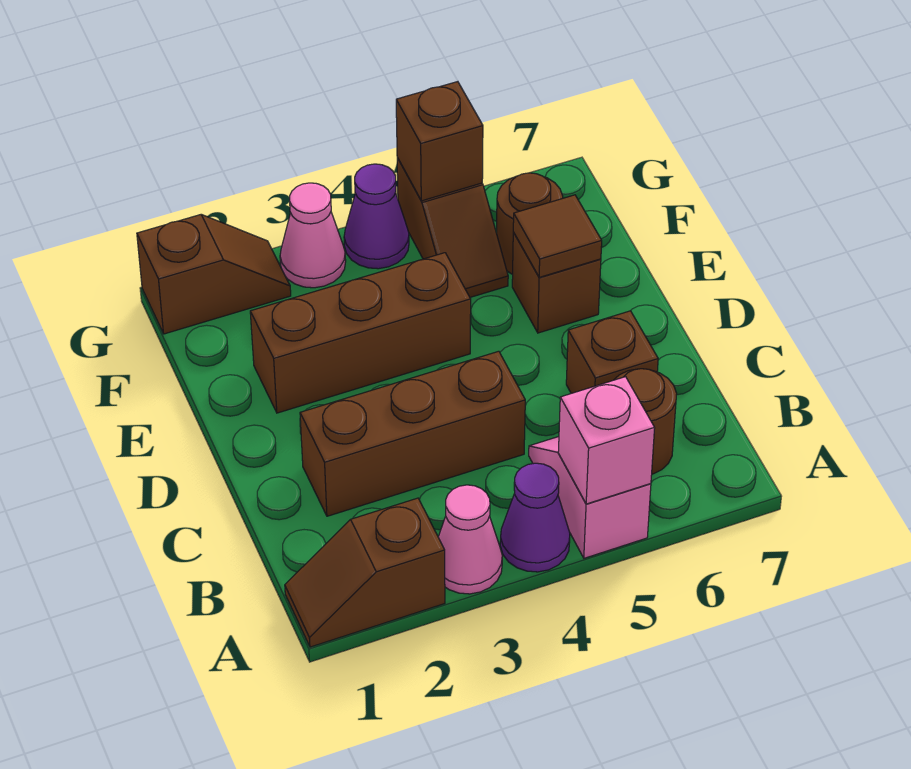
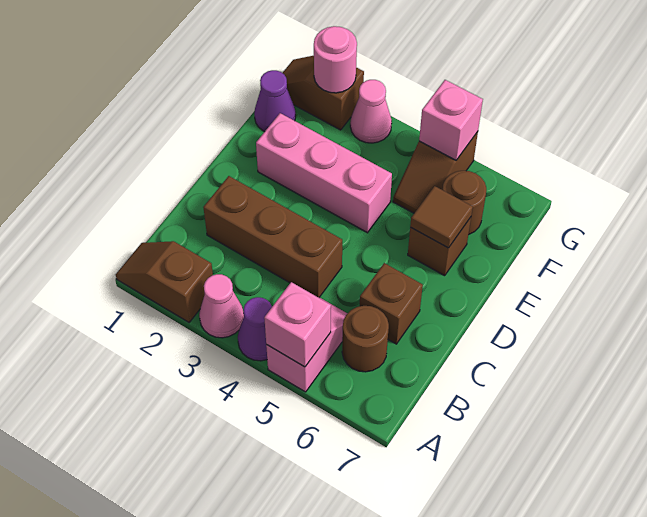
brown brick E2:E4 level 1 -> pink brick E2:E4 level 1
brown slope G1:G2 level 1 top 1 -> brown slope G1:G2 level 1 top 2
none -> pink round brick G2 level 2
purple cone G4 level 1 -> purple cone F1 level 1
brown brick G5 level 2 -> pink brick G5 level 2

